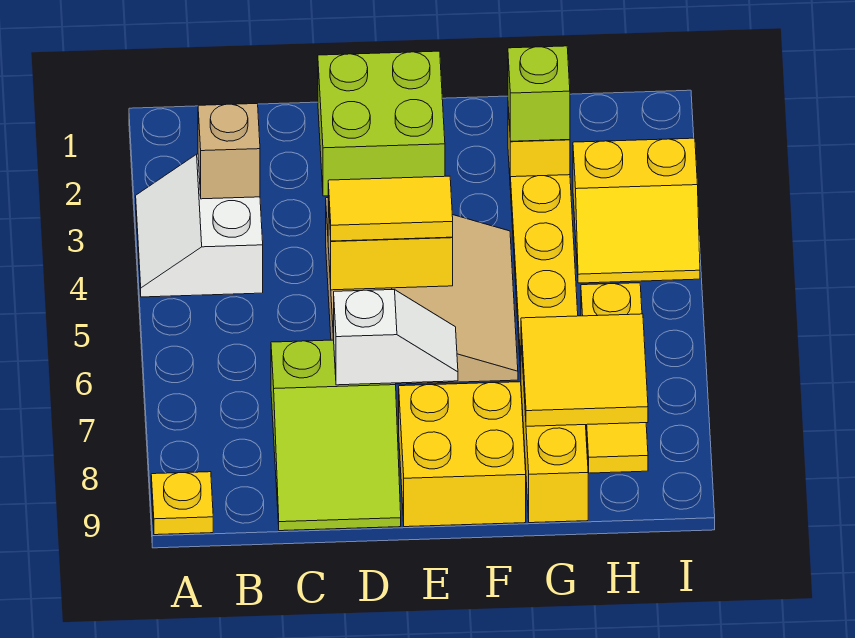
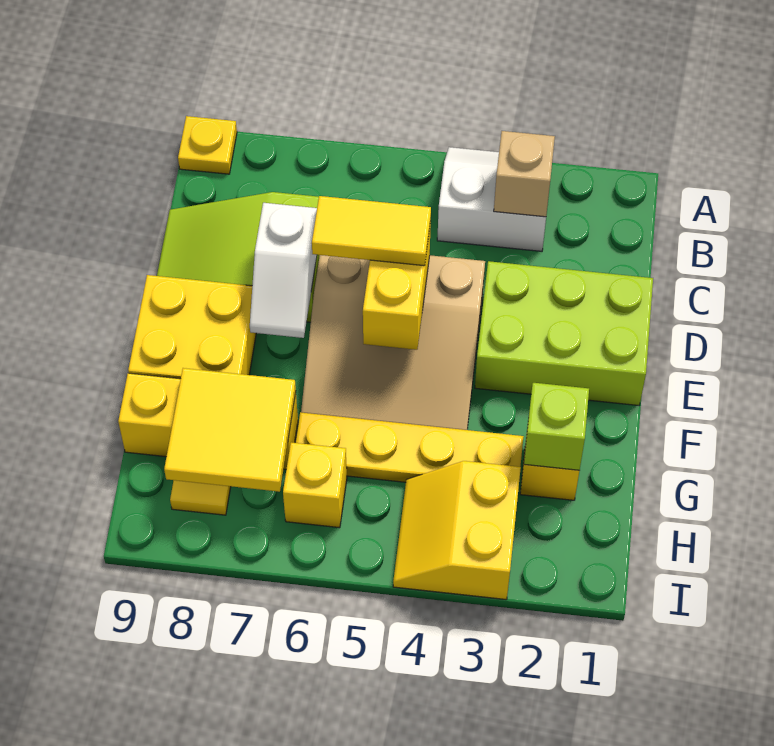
lime brick D1:E2 level 1 -> lime brick D1:E3 level 1
yellow tile D5:E5 level 3 -> yellow tile D5:D6 level 3

